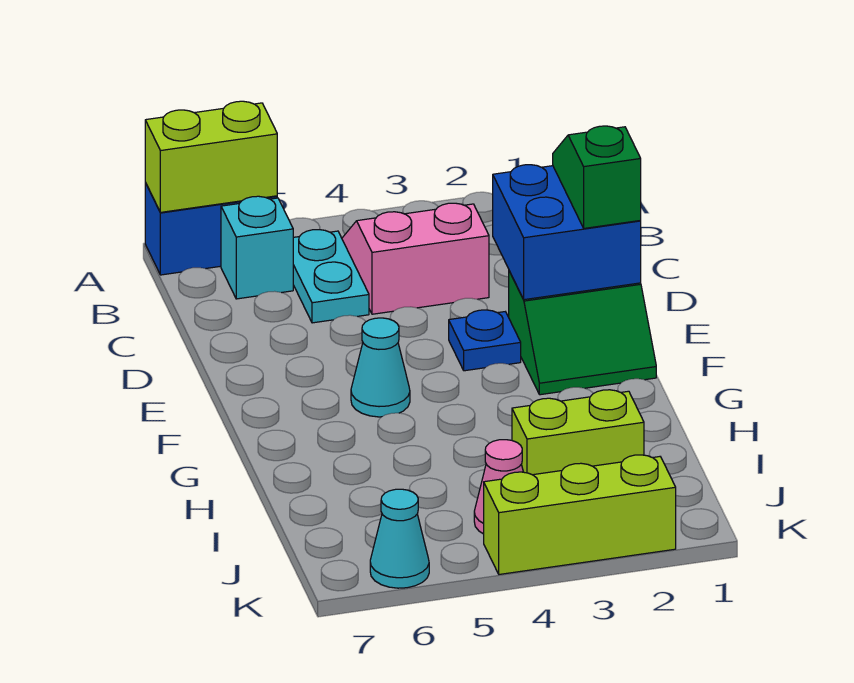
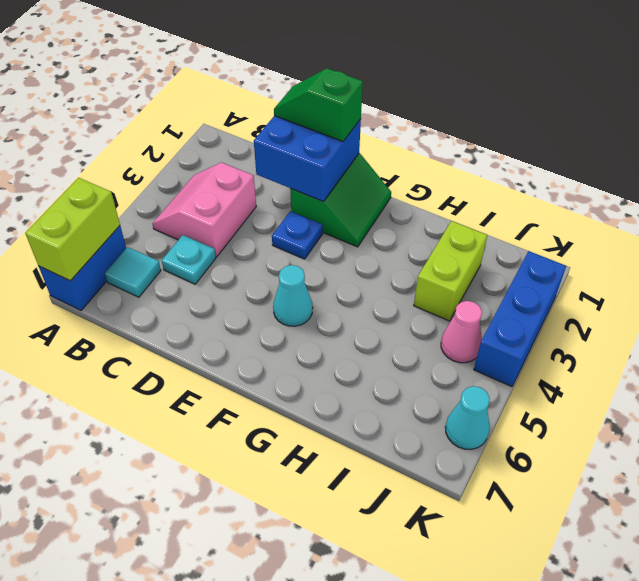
cyan plate B5:C5 level 1 -> cyan plate C5 level 1
cyan brick B6 level 1 -> cyan tile B6 level 1
lime brick K2:K4 level 1 -> blue brick K2:K4 level 1

